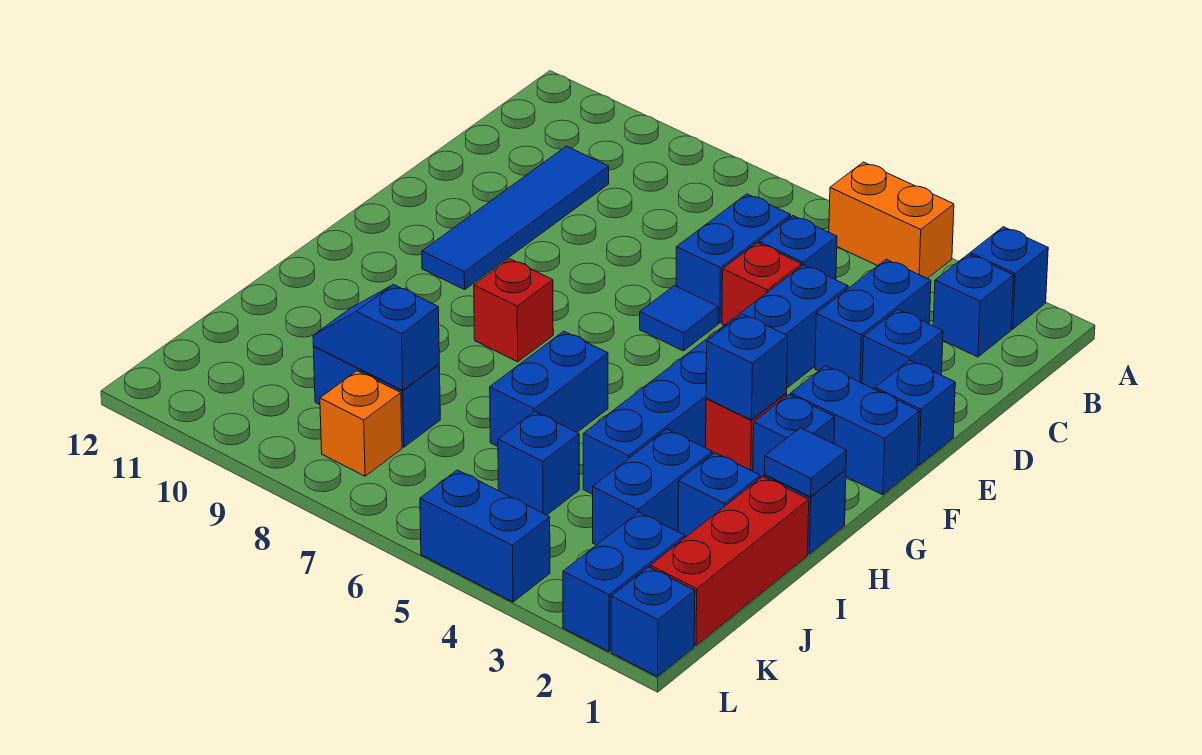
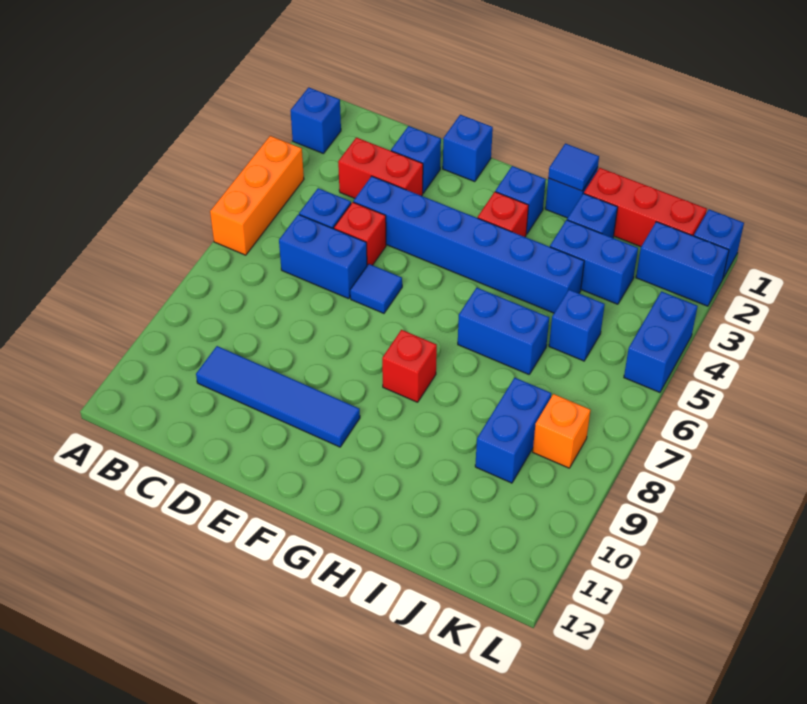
orange brick A4:A5 level 1 -> orange brick A4:A6 level 1
blue brick B2 level 1 -> none
blue brick C3:D3 level 1 -> red brick C3:D3 level 1
blue brick F1:F2 level 1 -> none
blue brick G3 level 2 -> none
blue slope J8:J9 level 2 top 8 -> none

